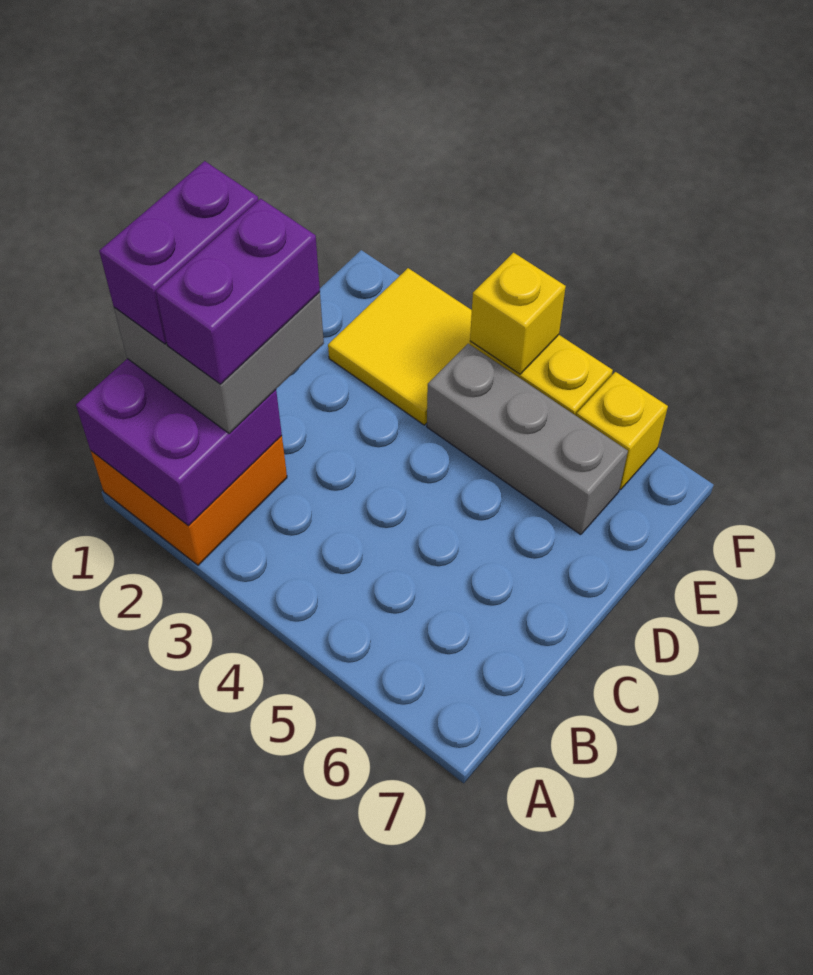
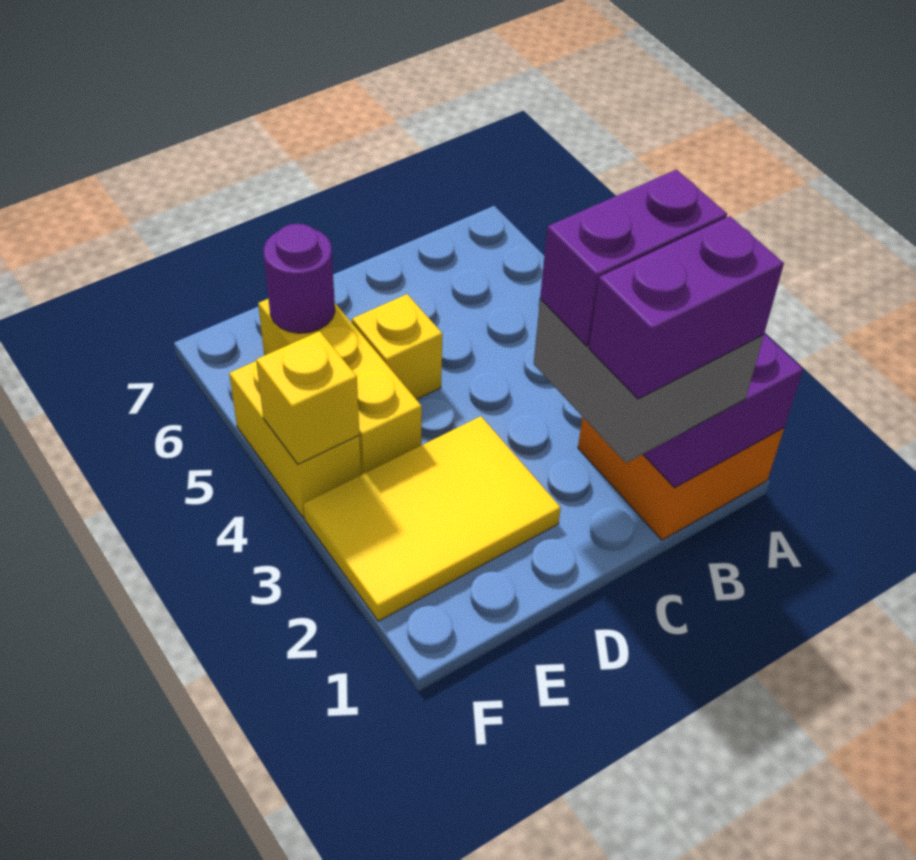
yellow tile E2:F3 level 1 -> yellow tile D2:F3 level 1
grey brick E4:E6 level 1 -> yellow brick E4:E6 level 1
none -> purple round brick E6 level 2
yellow brick F6 level 1 -> yellow brick D5 level 1

